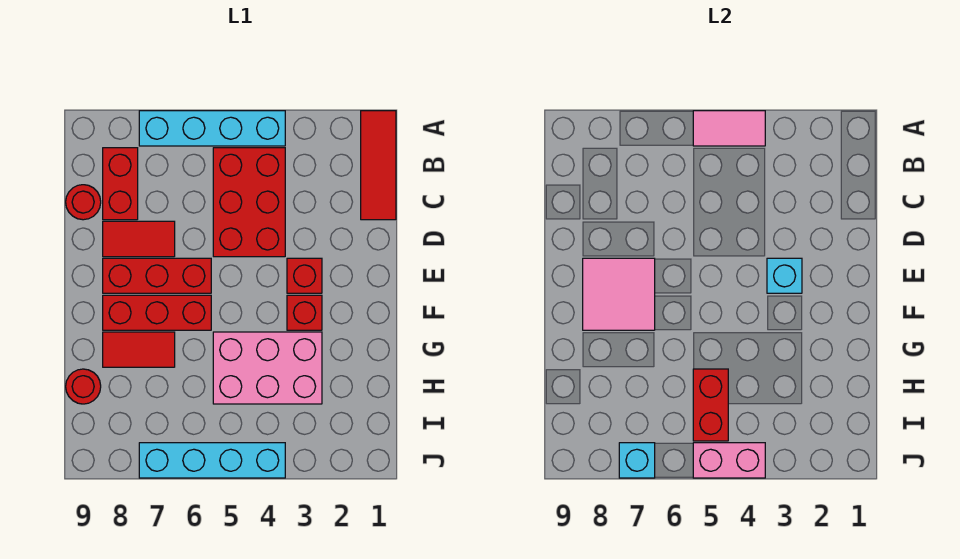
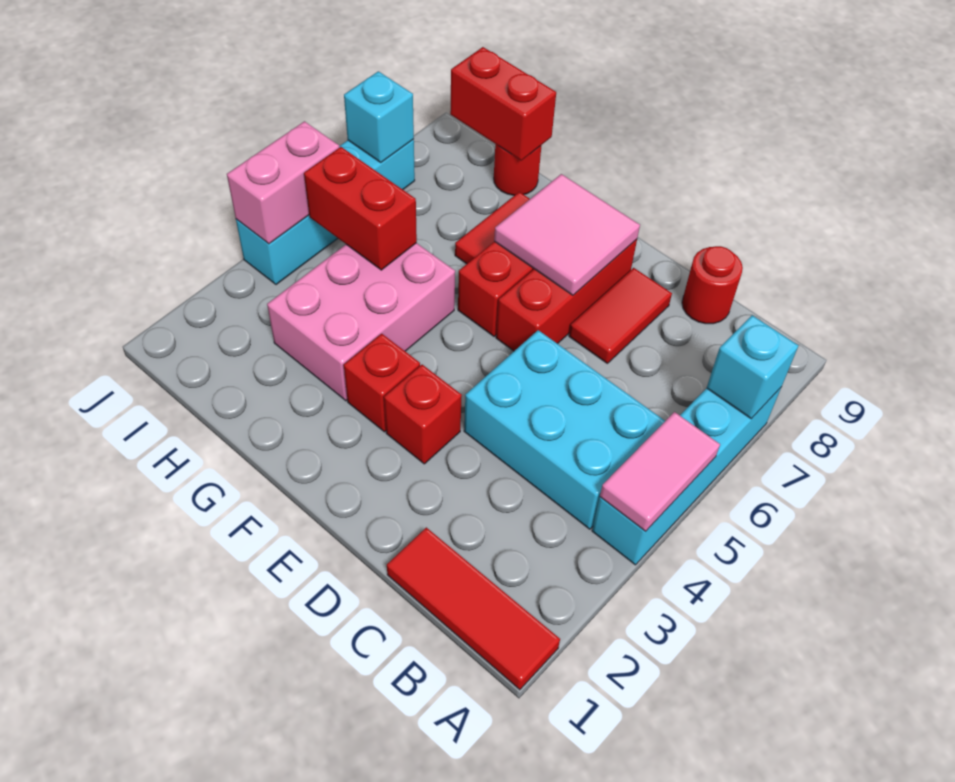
red brick B4:D5 level 1 -> cyan brick B4:D5 level 1
red brick B8:C8 level 1 -> red brick H9:I9 level 2
cyan brick E3 level 2 -> cyan brick A7 level 2

